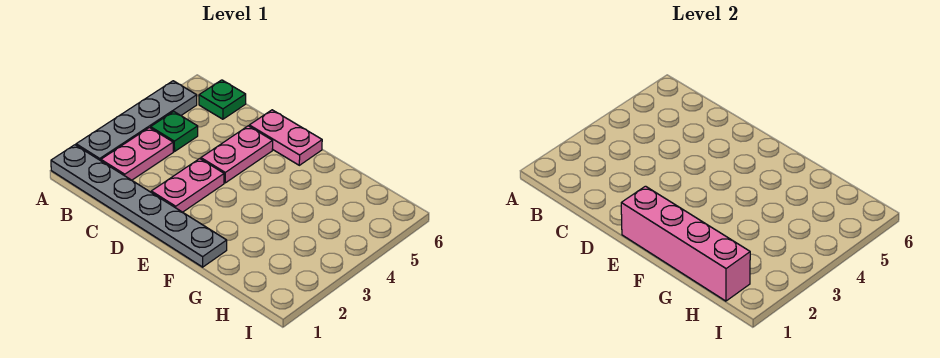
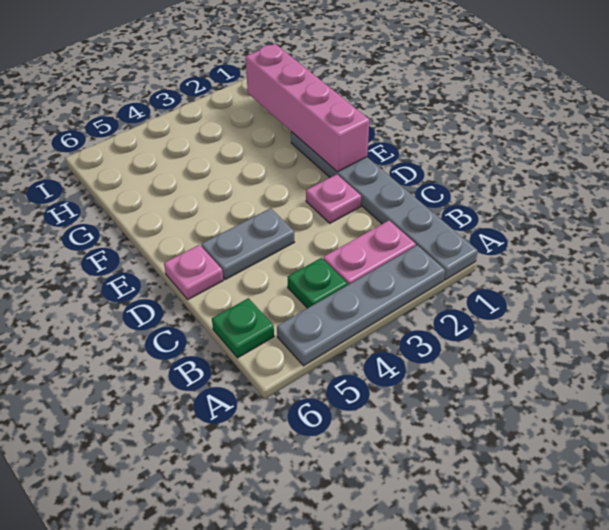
pink plate D2:D3 level 1 -> pink plate D2 level 1
pink plate D4:D5 level 1 -> grey plate D4:D5 level 1
pink plate D6:E6 level 1 -> pink plate D6 level 1

